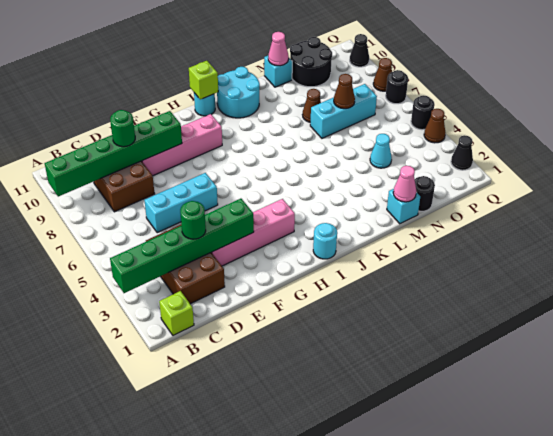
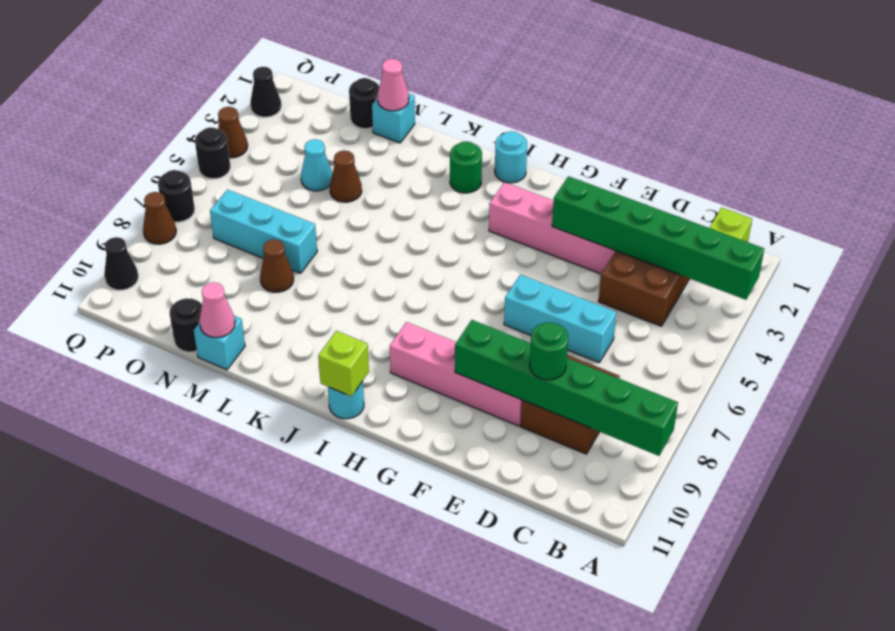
green round brick D3 level 3 -> green round brick J2 level 1
cyan round brick J10:K11 level 1 -> none
brown cone N7 level 2 -> brown cone M4 level 1
black round brick N10:O11 level 1 -> black round brick N11 level 1

